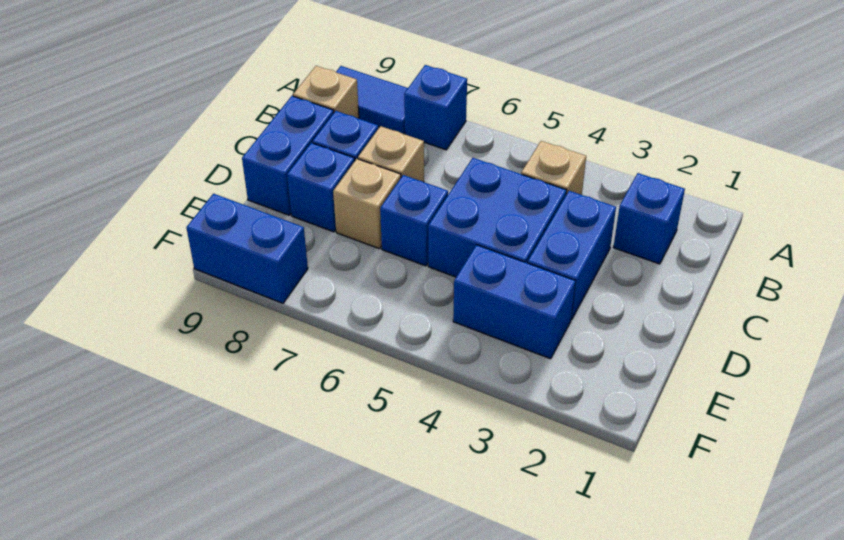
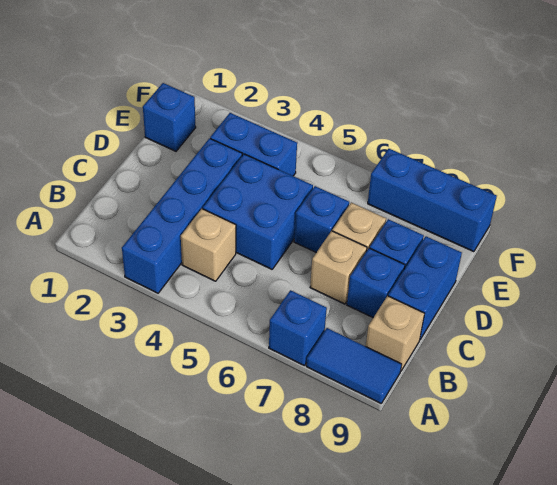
blue brick B2 level 1 -> blue brick E1 level 1
blue brick C3:D3 level 1 -> blue brick A3:D3 level 1
blue brick F8:F9 level 1 -> blue brick F7:F9 level 1

